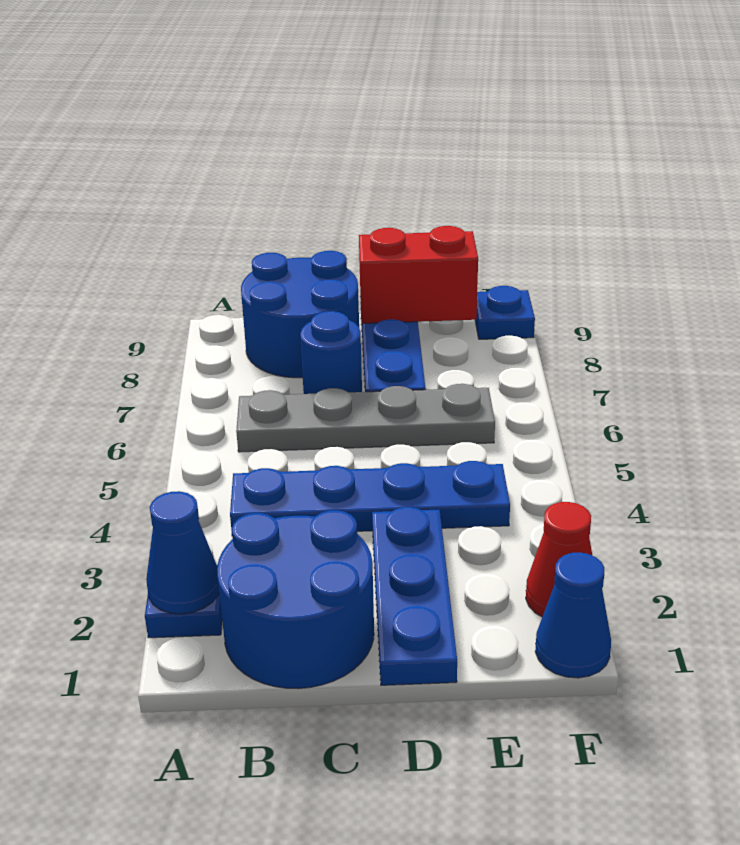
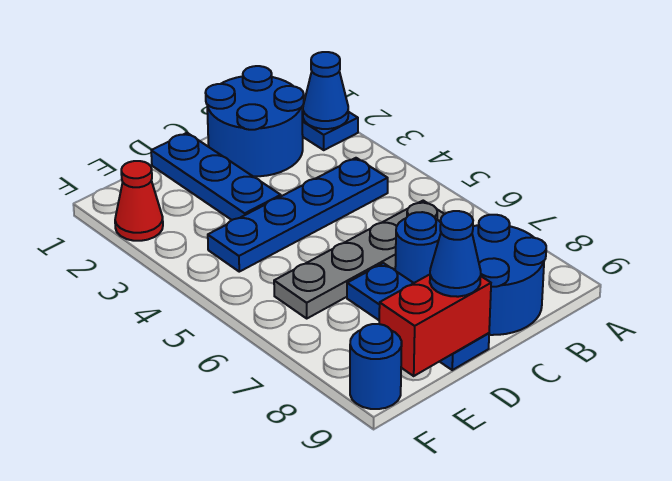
blue cone F1 level 1 -> blue cone D9 level 3
blue plate F9 level 1 -> blue round brick F9 level 1

